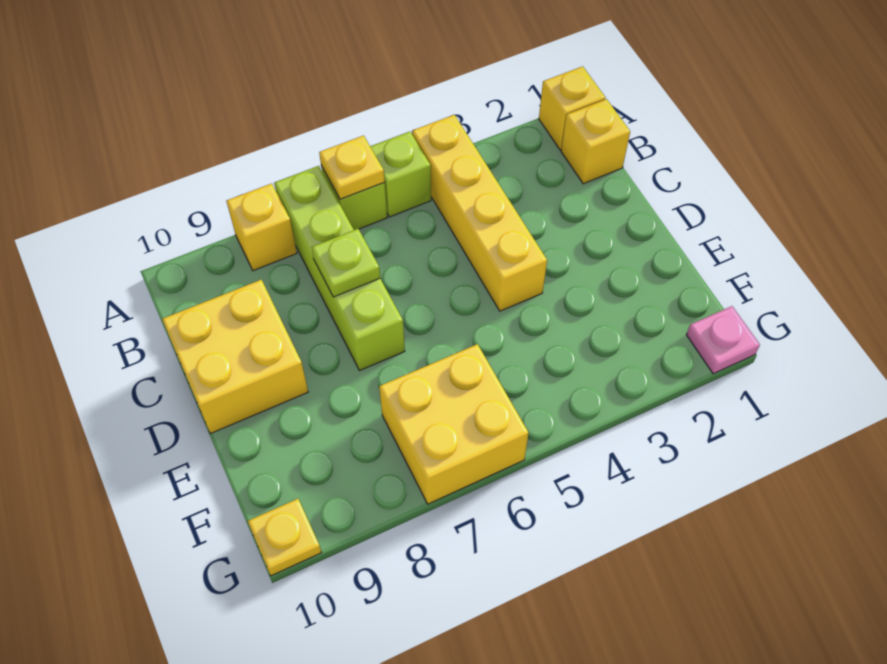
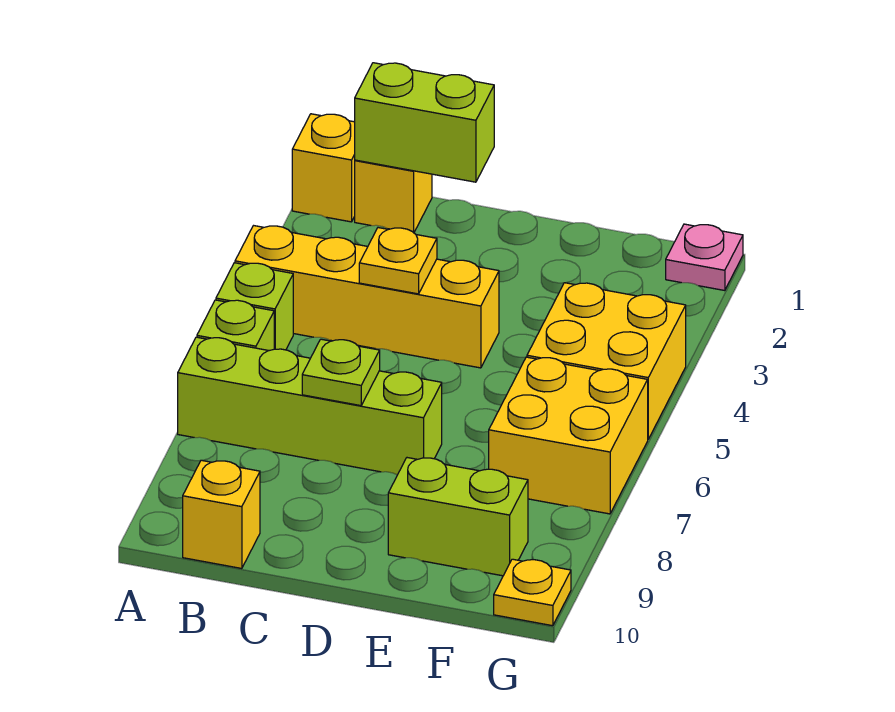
yellow plate A6 level 2 -> yellow plate C4 level 2
yellow brick A8 level 1 -> yellow brick B10 level 1
none -> lime brick B1:C1 level 2
yellow brick C9:D10 level 1 -> yellow brick F4:G5 level 1
none -> lime brick E9:F9 level 1

